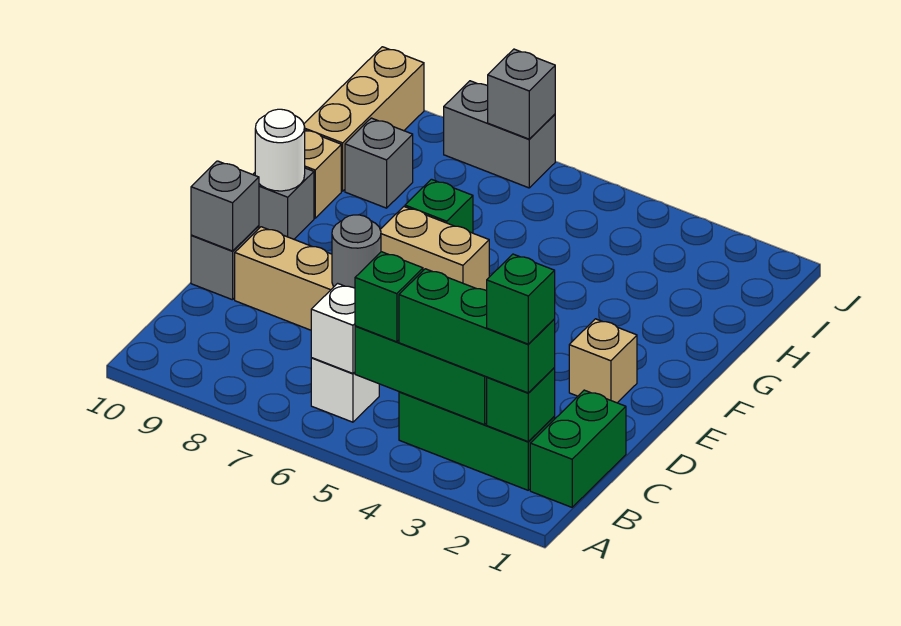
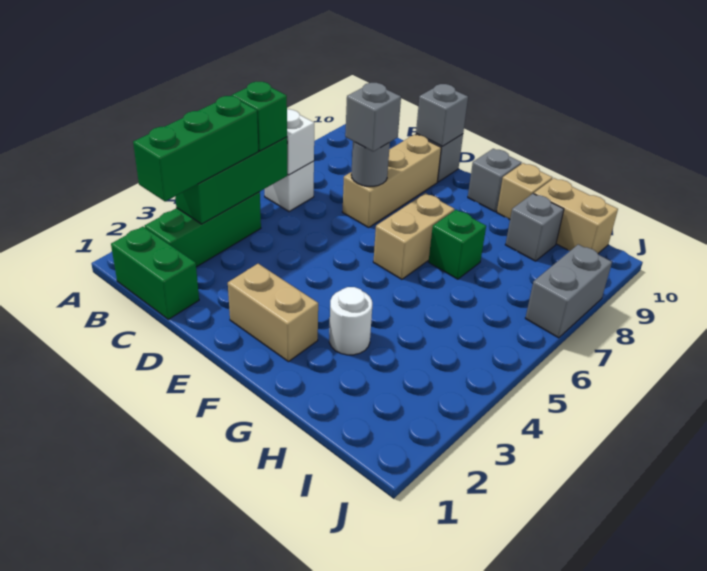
green brick B2 level 2 -> none
green brick B2 level 4 -> none
tan brick E2 level 1 -> tan brick E2:F2 level 1
white round brick F10 level 2 -> white round brick G3 level 1
tan brick H10:J10 level 1 -> tan brick H10:I10 level 1
grey brick J7 level 2 -> grey brick D7 level 3

